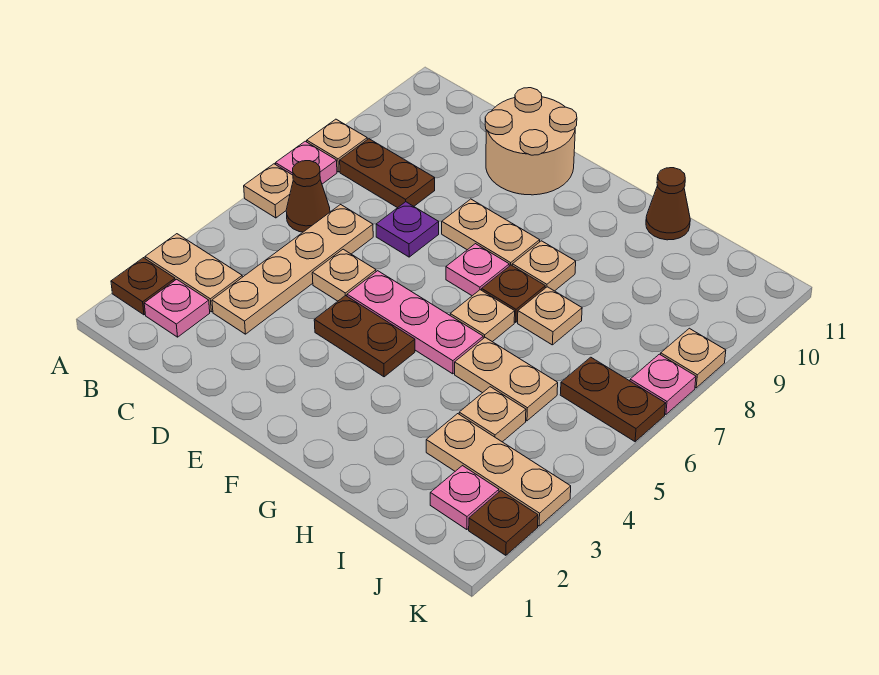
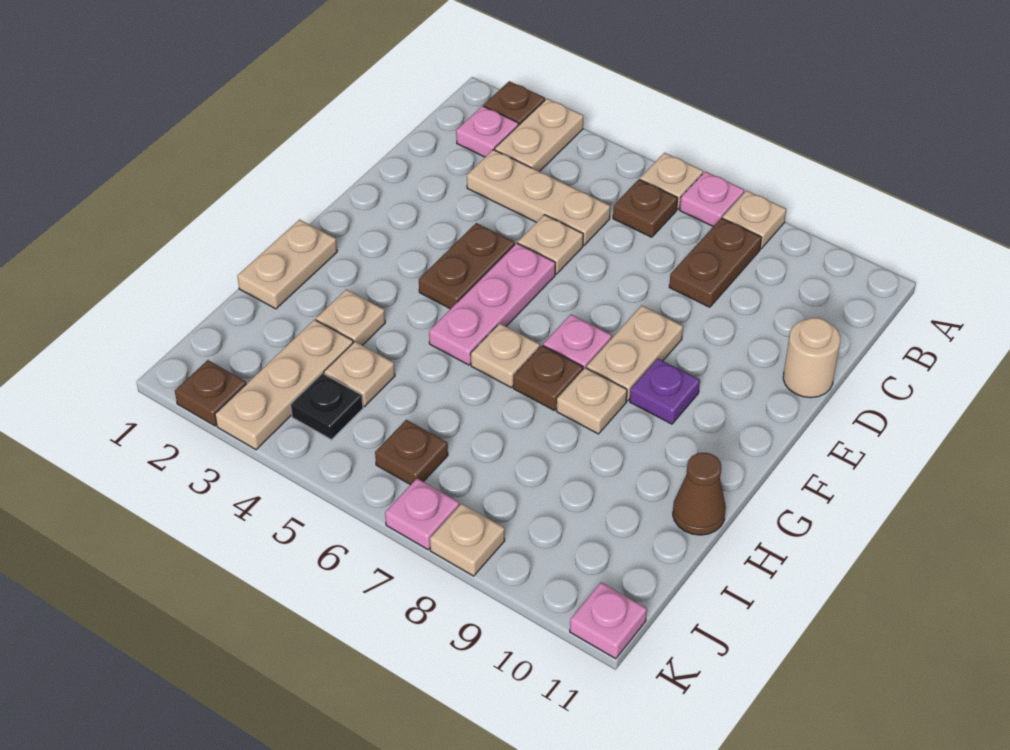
brown cone B6 level 1 -> brown plate B6 level 1
tan plate C3:C6 level 1 -> tan plate C3:C5 level 1
purple plate D7 level 1 -> purple plate F9 level 1
tan round brick D10:E11 level 1 -> tan round brick D11 level 1
tan plate H5:I5 level 1 -> tan plate G1:H1 level 1
tan plate H7 level 1 -> tan plate H3 level 1
pink plate J2 level 1 -> pink plate K11 level 1
none -> black plate J4 level 1
brown plate J6:K6 level 1 -> brown plate J6 level 1

